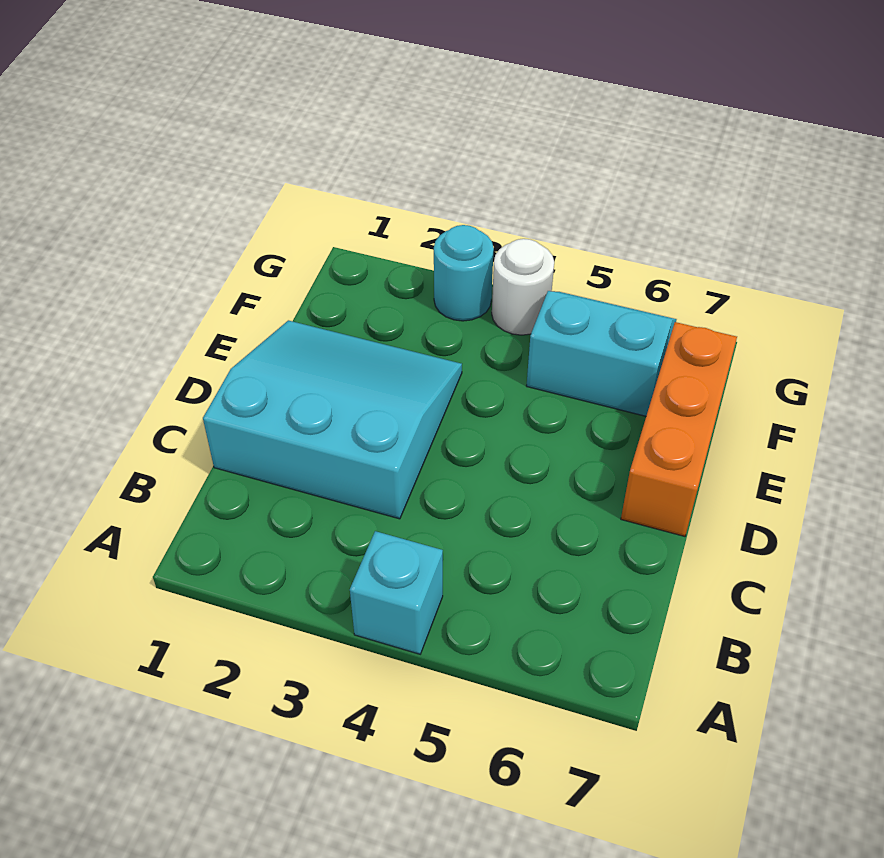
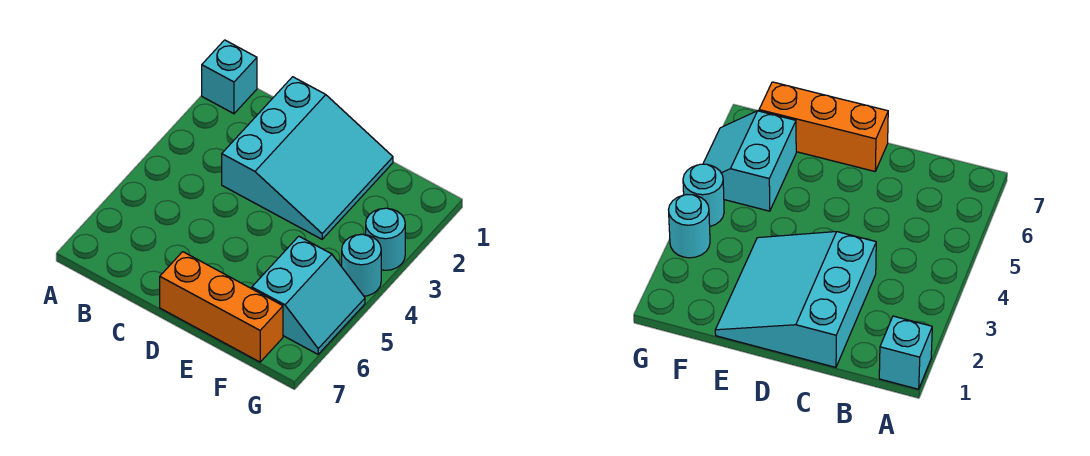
cyan brick A4 level 1 -> cyan brick A1 level 1
white round brick G4 level 1 -> cyan round brick G4 level 1

